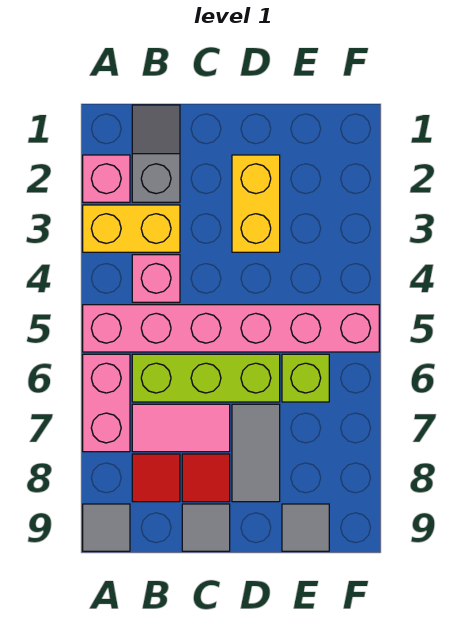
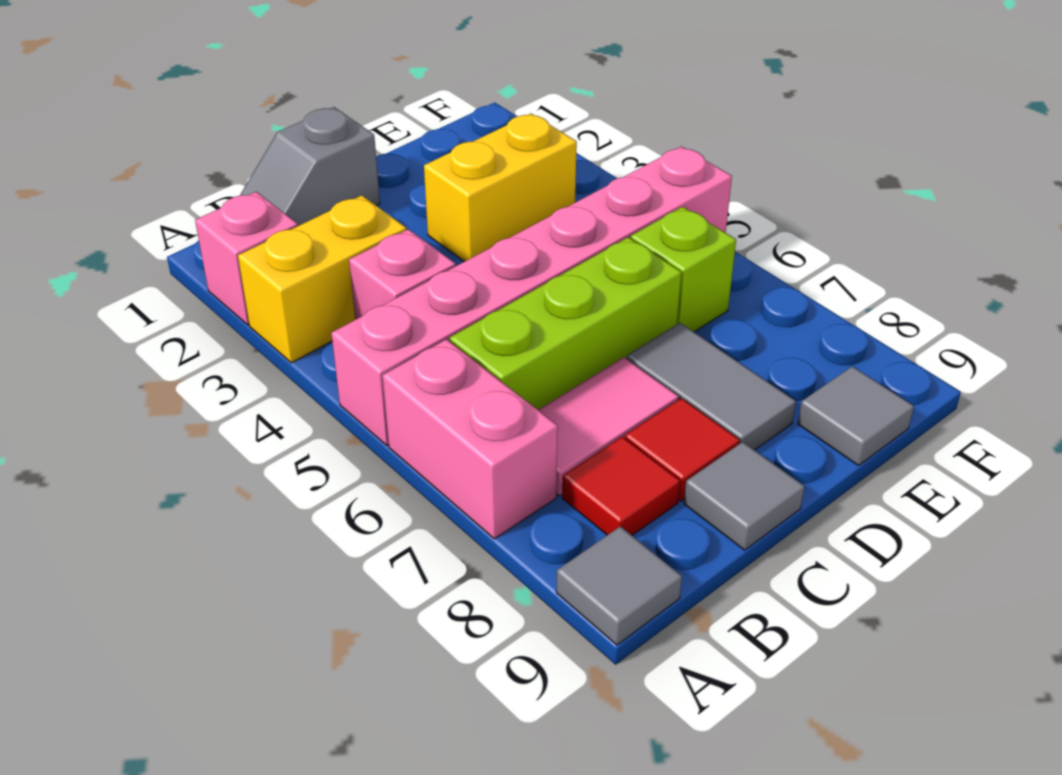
grey slope B1:B2 level 1 top 2 -> grey slope B1:C1 level 1 top C
yellow brick D2:D3 level 1 -> yellow brick D3:E3 level 1

